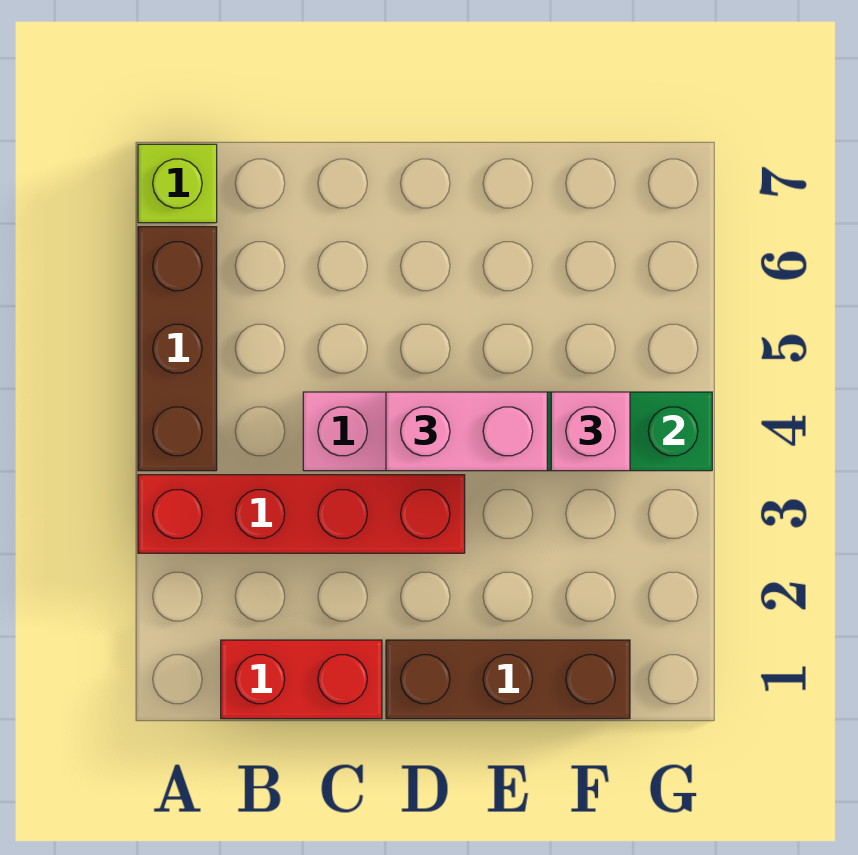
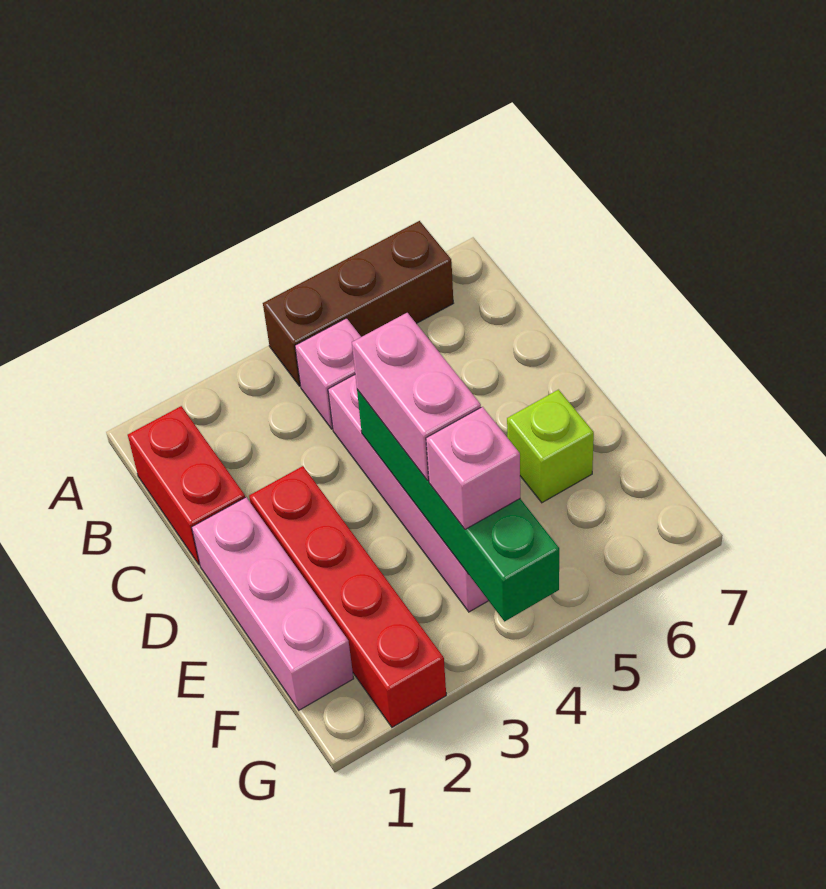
red brick A3:D3 level 1 -> red brick D2:G2 level 1
lime brick A7 level 1 -> lime brick E6 level 1
none -> pink brick B4 level 1
brown brick D1:F1 level 1 -> pink brick D1:F1 level 1

